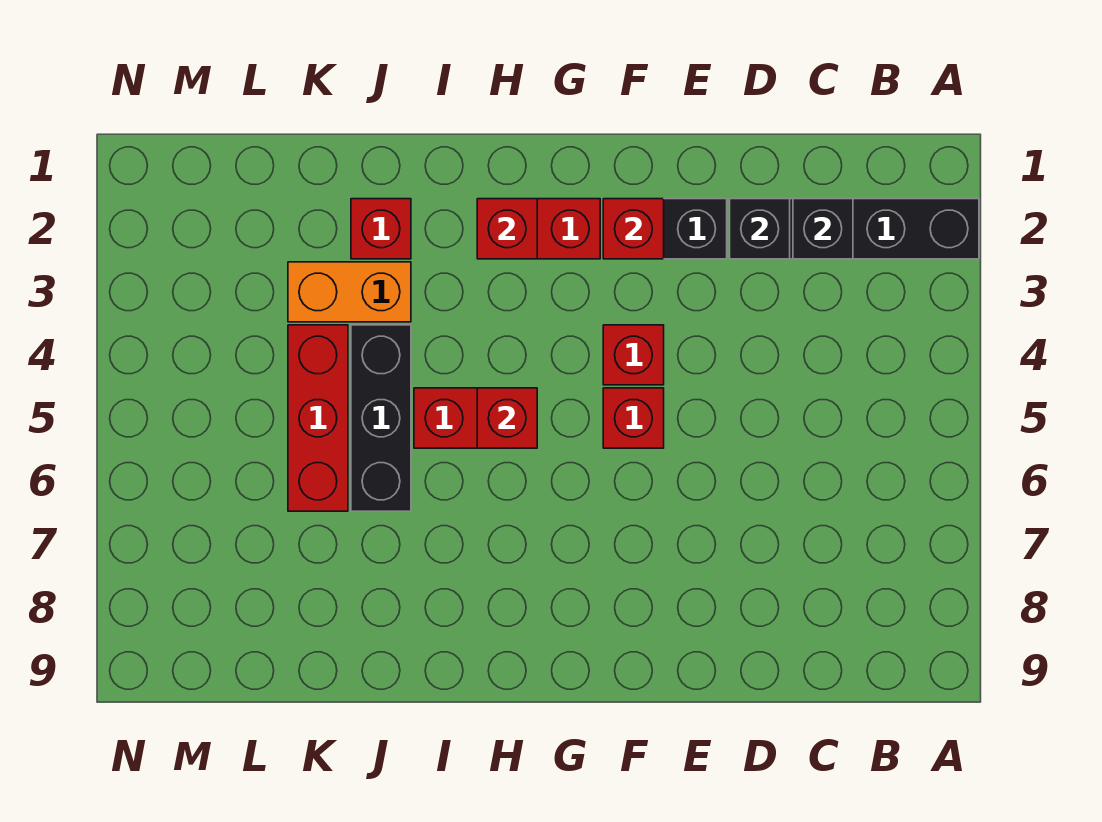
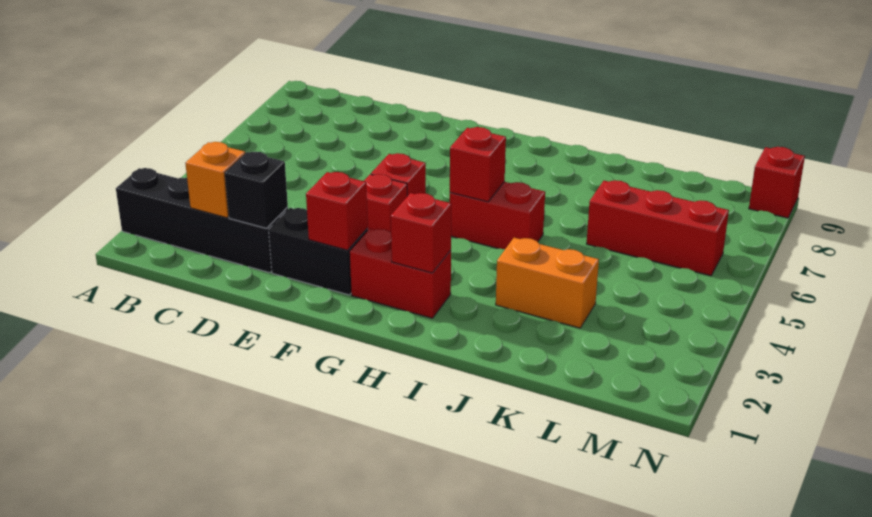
black brick C2 level 2 -> orange brick C2 level 2
red brick J2 level 1 -> red brick N9 level 1
black brick J4:J6 level 1 -> none
red brick K4:K6 level 1 -> red brick K6:M6 level 1

